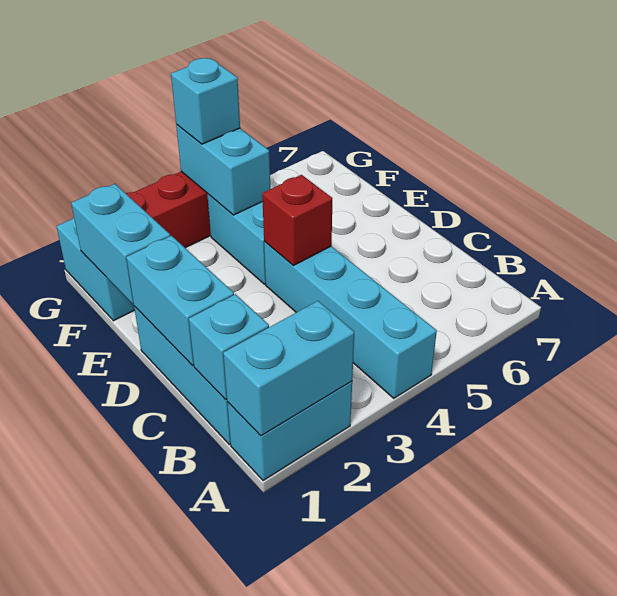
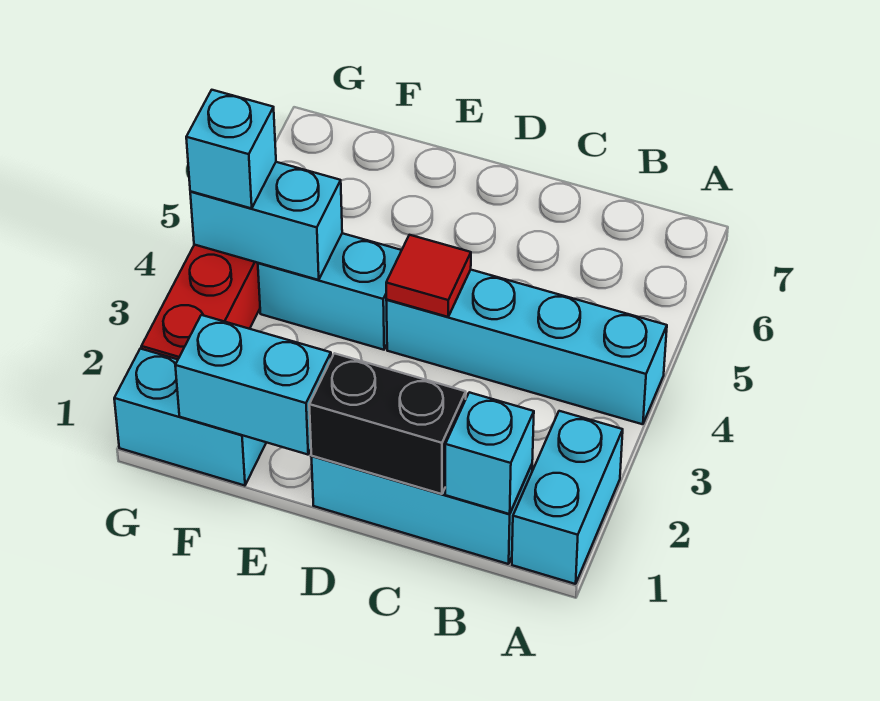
cyan brick A1:A2 level 2 -> none
cyan brick C1:D1 level 2 -> black brick C1:D1 level 2
red brick D4 level 2 -> red tile D4 level 2

